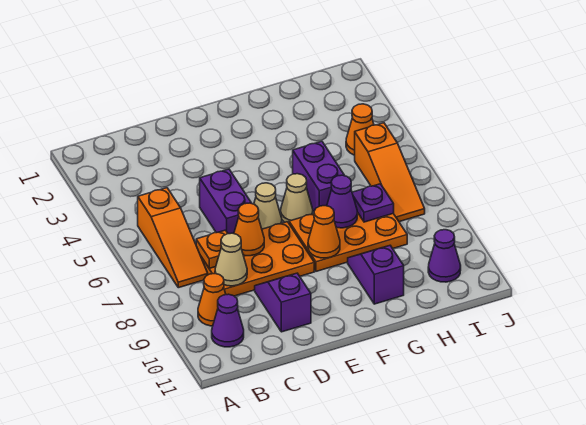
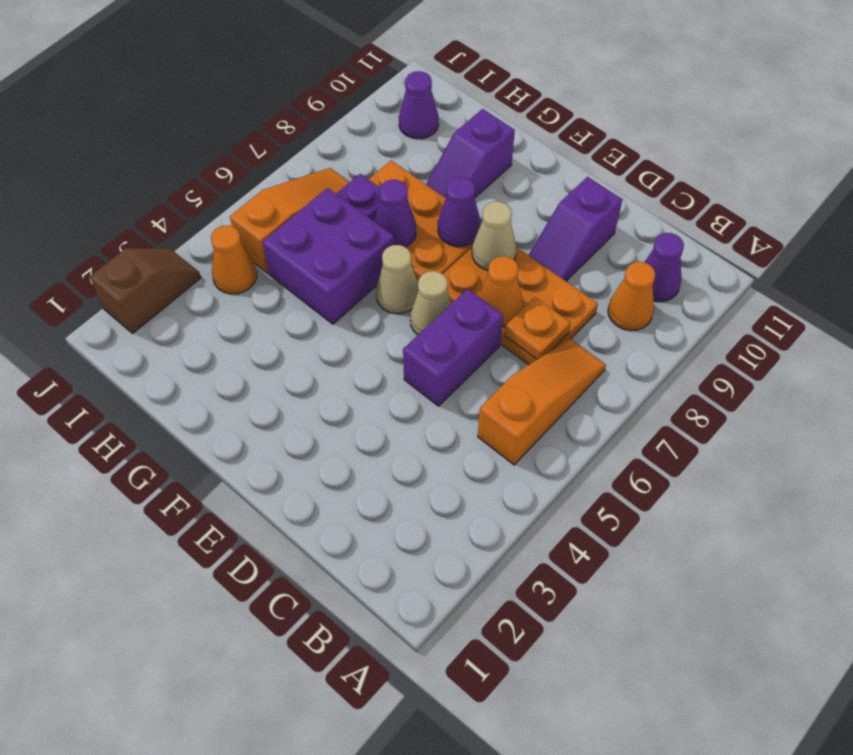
tan cone C8 level 2 -> tan cone E8 level 2
orange cone F8 level 2 -> purple cone F8 level 2
purple brick G5:G6 level 1 -> purple brick G5:H6 level 1
none -> brown slope J2:J3 level 1 top 2

